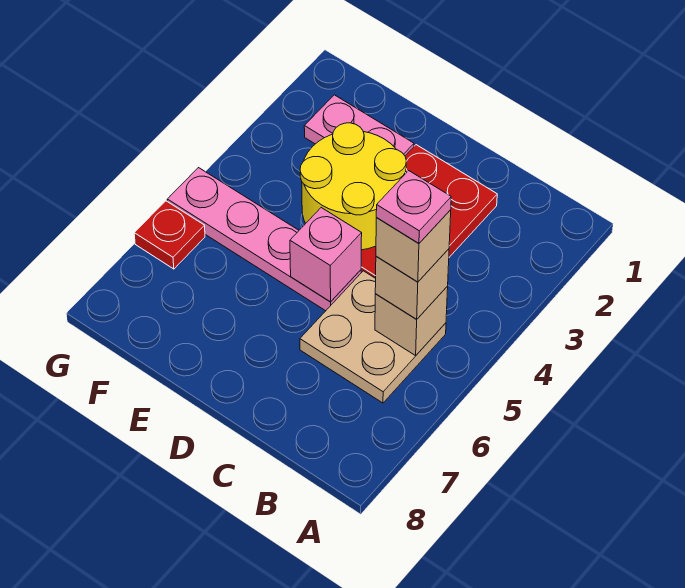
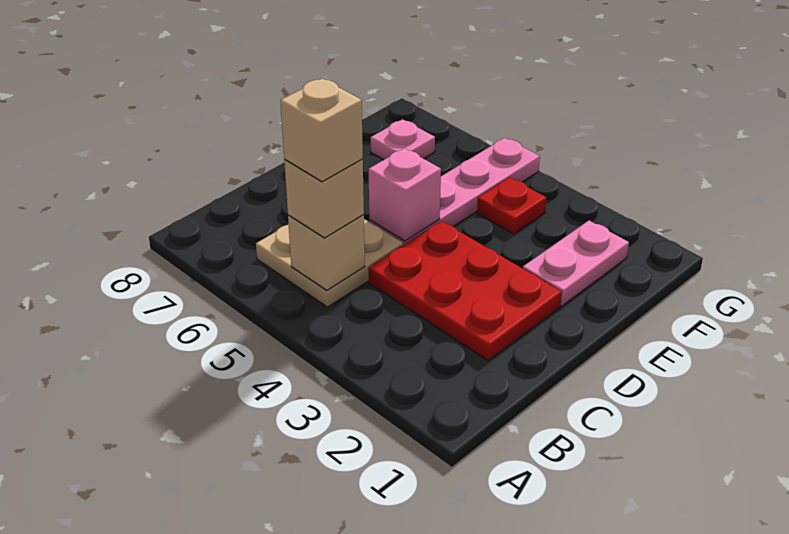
pink plate B5 level 5 -> pink plate F7 level 1
yellow round brick D3:E4 level 2 -> none
red plate G6 level 1 -> red plate F4 level 1

